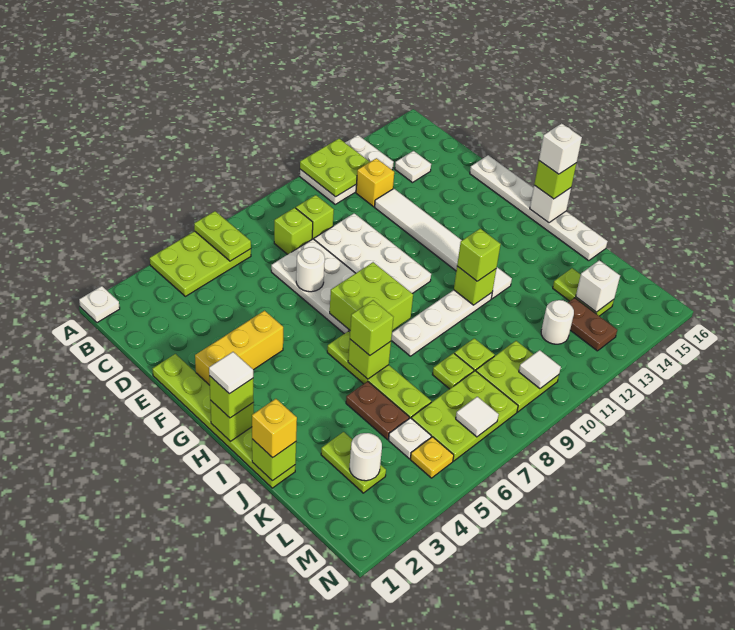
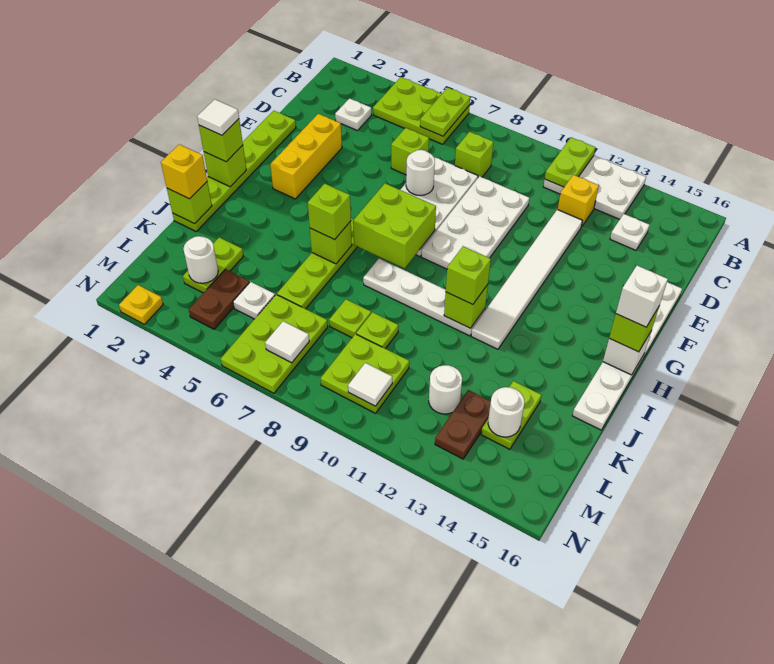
white plate A1 level 1 -> white plate C3 level 1
lime plate A11:B12 level 2 -> lime plate A11:B11 level 2
lime brick C9 level 1 -> lime brick D6 level 1
yellow brick F2:F4 level 1 -> yellow brick E3:G3 level 1
brown plate J5:K5 level 1 -> brown plate L4:M4 level 1
lime plate L6:M8 level 1 -> lime plate L6:N7 level 1
white brick L14 level 2 -> white round brick L14 level 2
yellow plate M5 level 1 -> yellow plate N2 level 1

